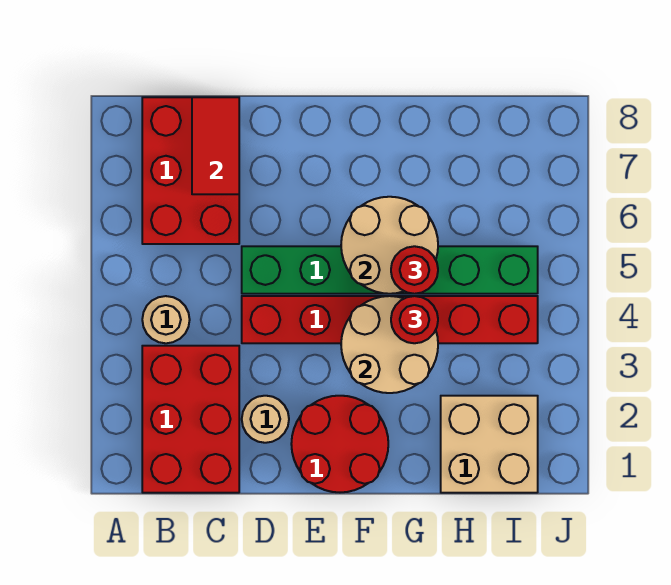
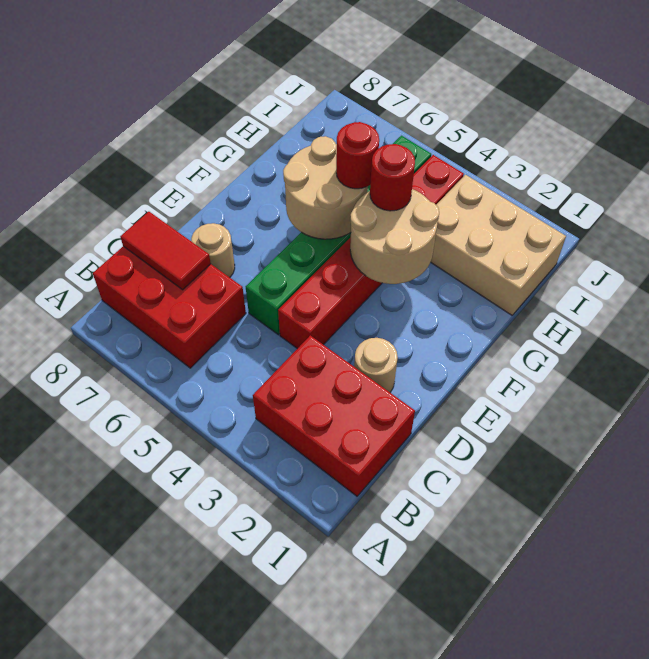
tan round brick B4 level 1 -> tan round brick D7 level 1
red round brick E1:F2 level 1 -> none
tan brick H1:I2 level 1 -> tan brick H1:I3 level 1

